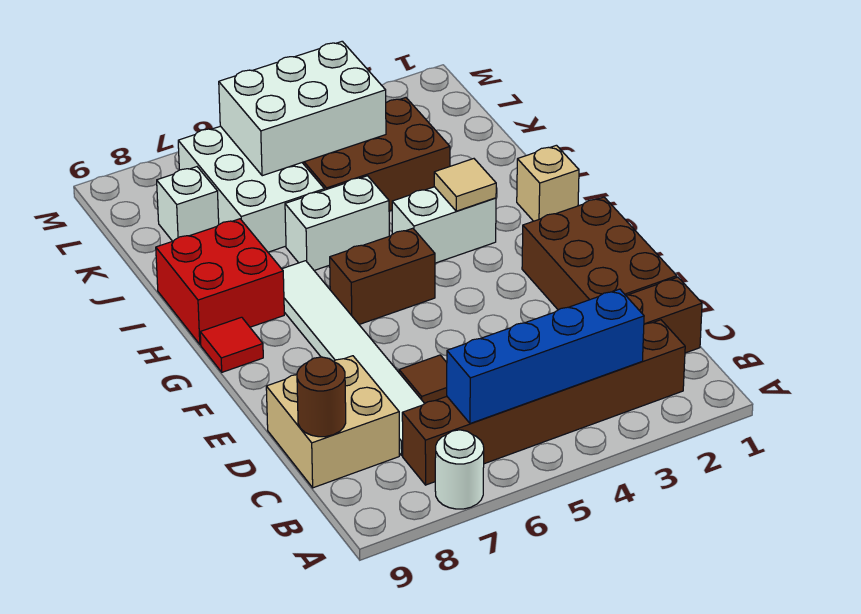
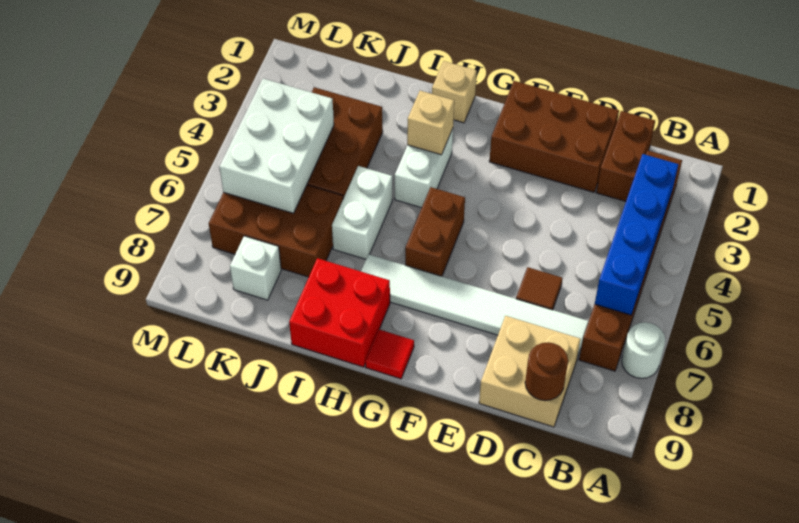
tan tile H3 level 2 -> tan brick H3 level 2
white brick J6:L7 level 1 -> brown brick J6:L7 level 1

